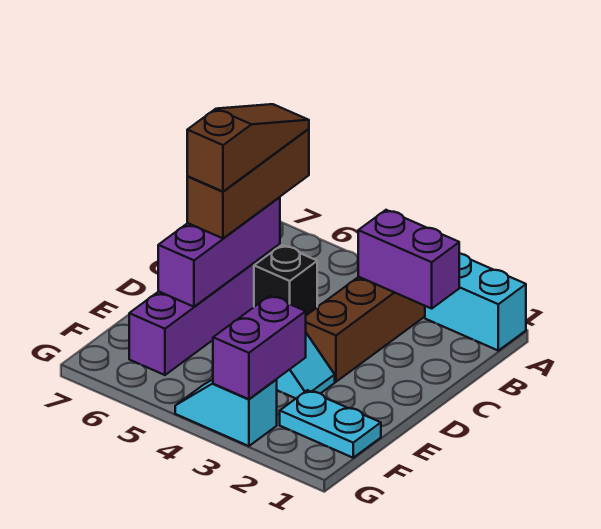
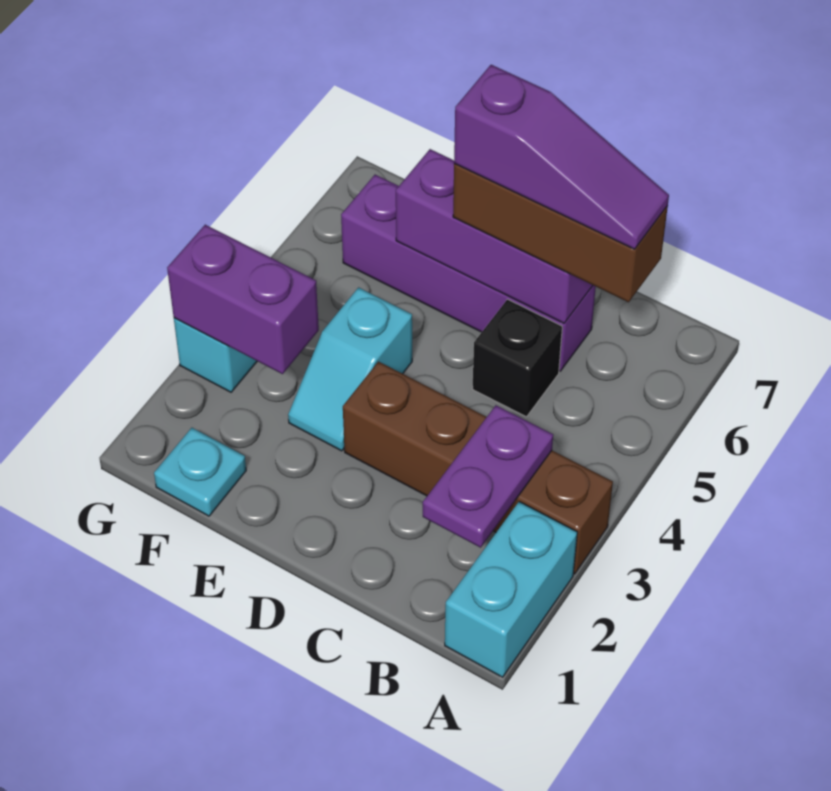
purple brick B2:B3 level 2 -> purple plate B2:B3 level 2
brown slope B6:D6 level 4 top D -> purple slope B6:D6 level 4 top D
cyan plate F1:F2 level 1 -> cyan plate F1 level 1

